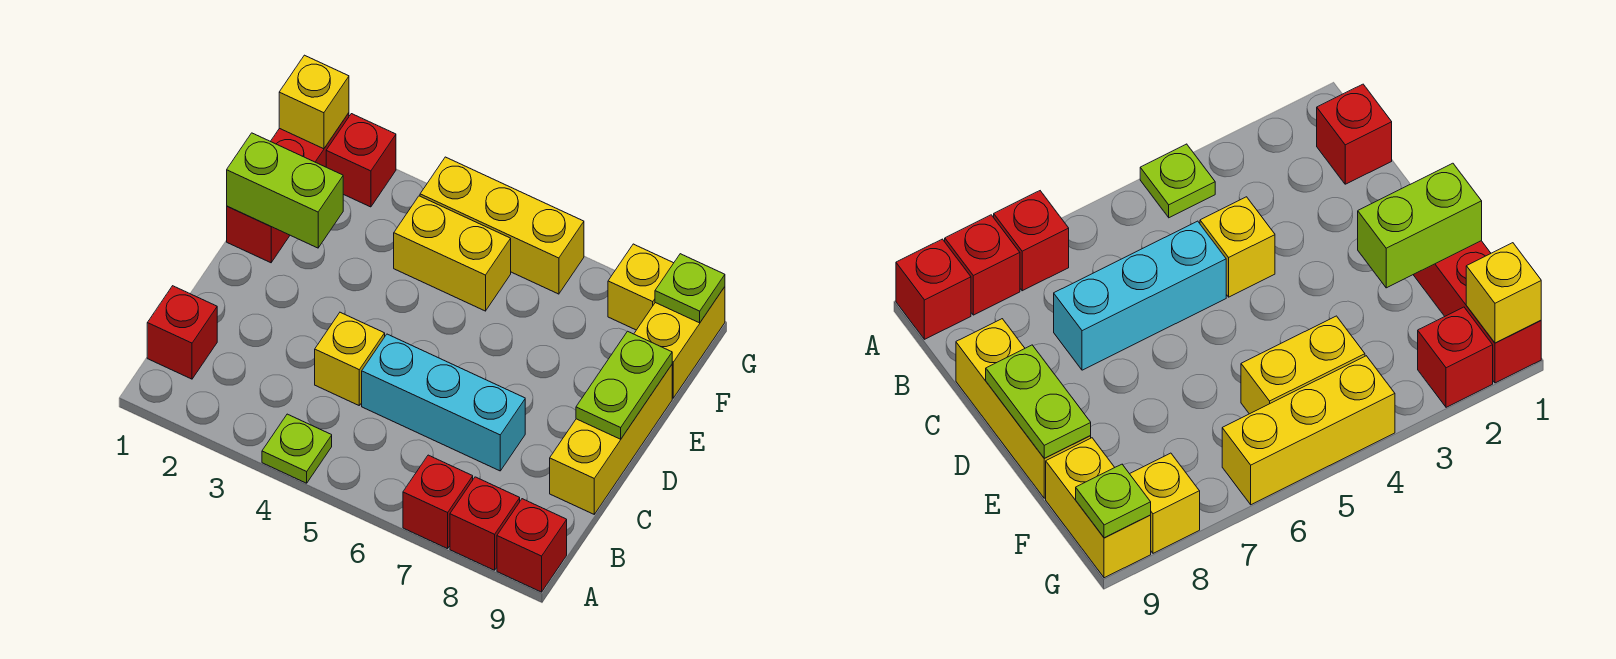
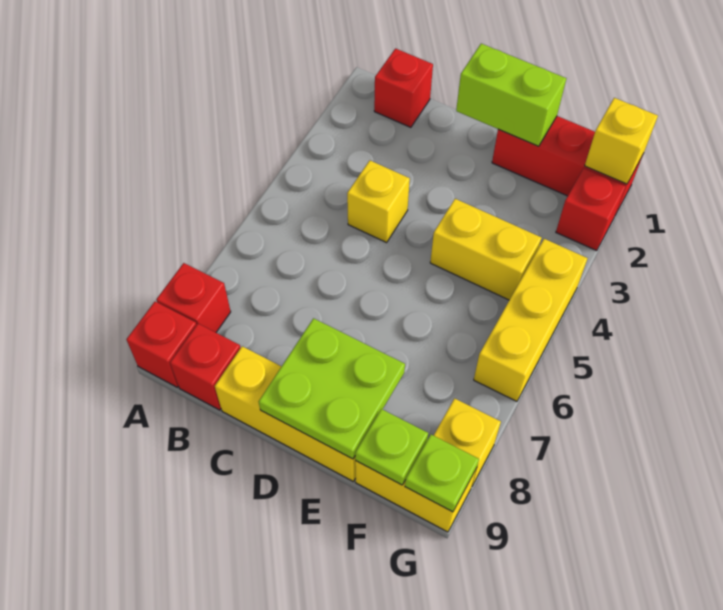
lime plate A4 level 1 -> lime plate F9 level 2
red brick A7 level 1 -> red brick B9 level 1
cyan brick C5:C7 level 1 -> none
lime plate D9:E9 level 2 -> lime plate D8:E9 level 2
lime brick E1:E2 level 2 -> lime brick D1:E1 level 2
yellow brick F4:F5 level 1 -> yellow brick E4:F4 level 1

